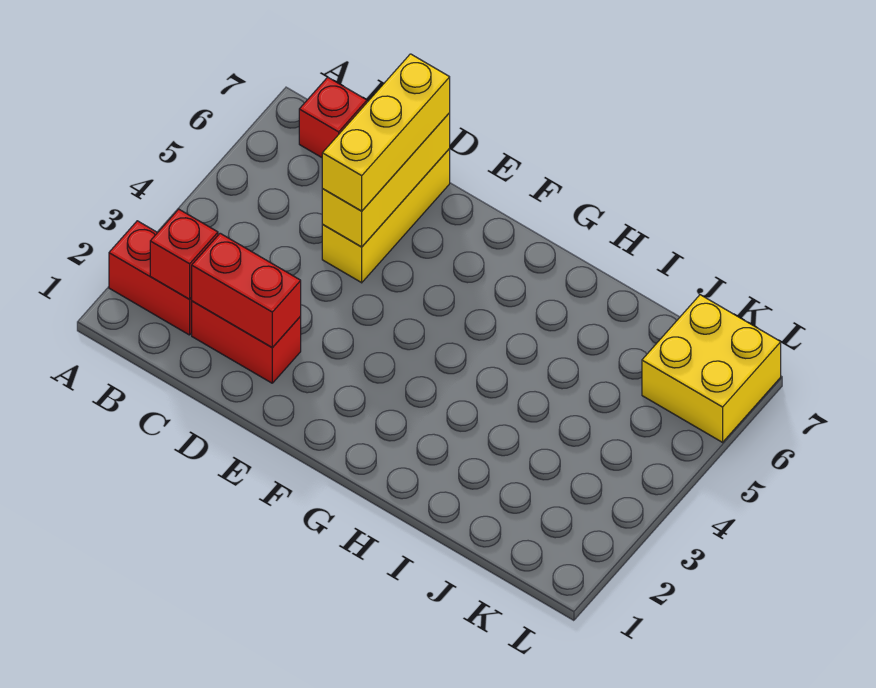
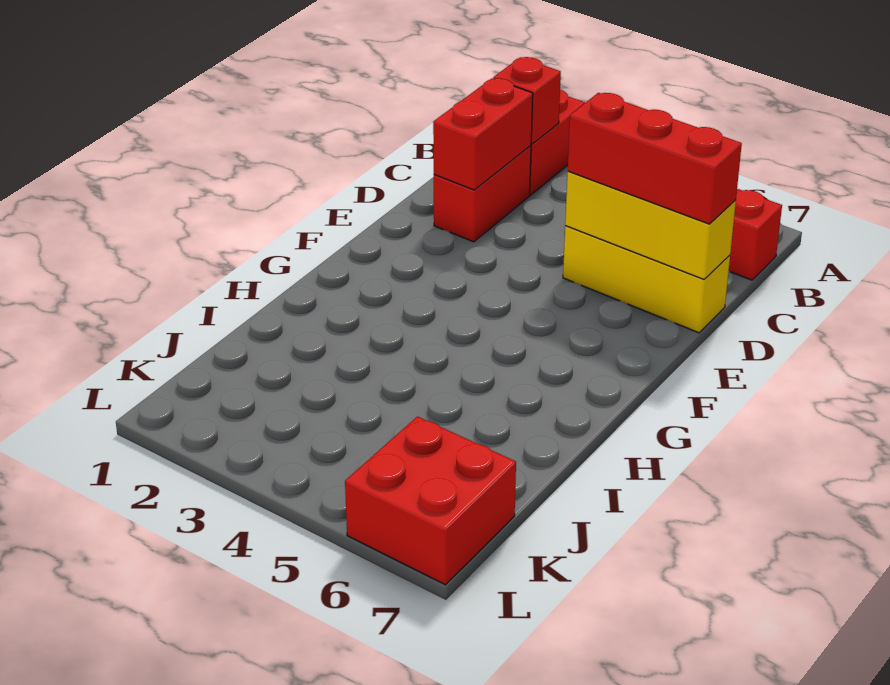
yellow brick D5:D7 level 3 -> red brick D5:D7 level 3
yellow brick K6:L7 level 1 -> red brick K6:L7 level 1

